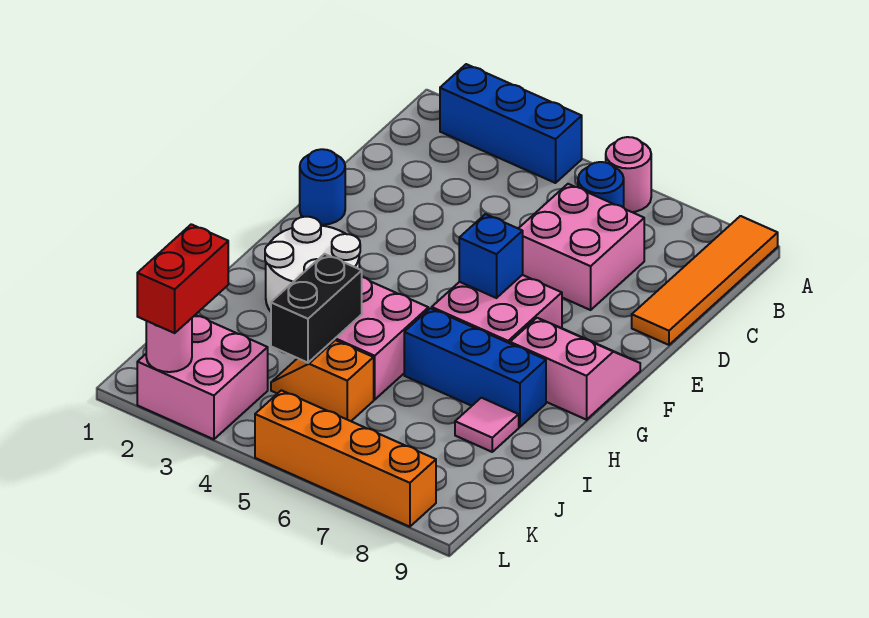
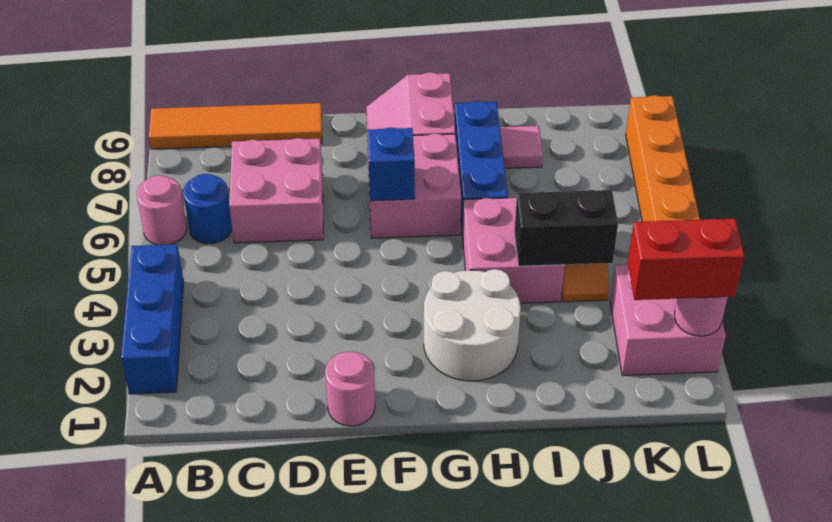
blue round brick E1 level 1 -> pink round brick E1 level 1

